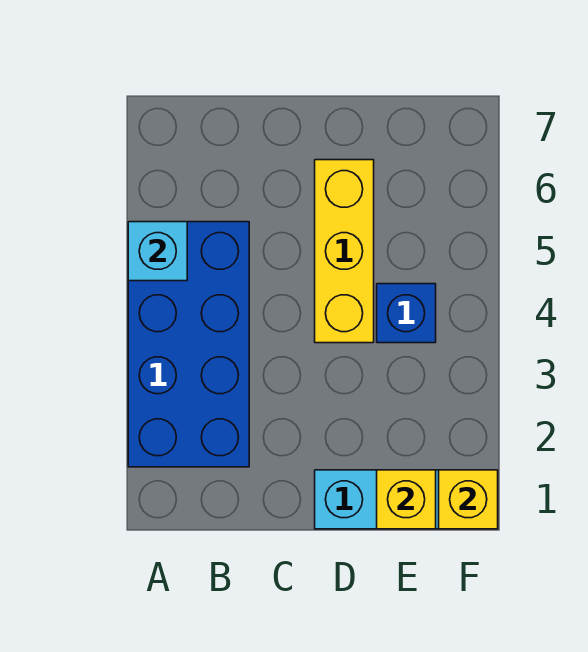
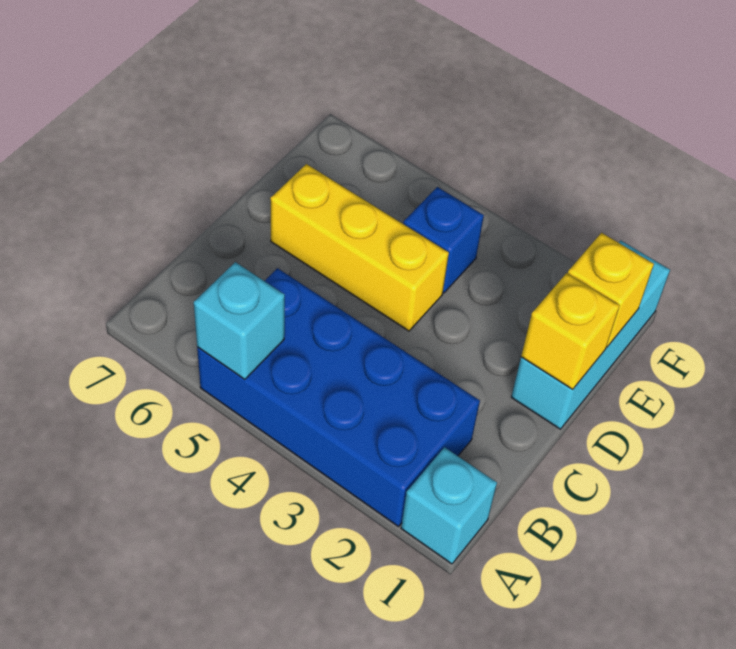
none -> cyan brick A1 level 1
yellow brick F1 level 2 -> yellow brick D1 level 2

